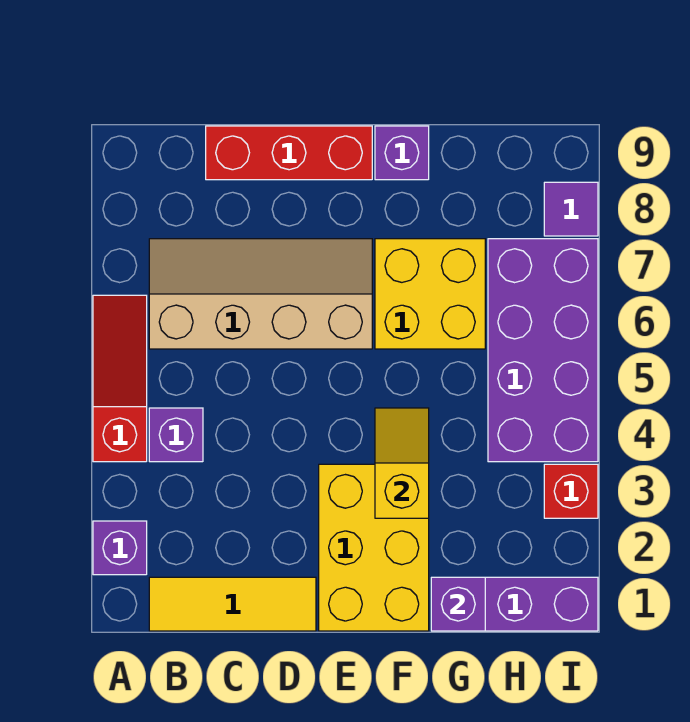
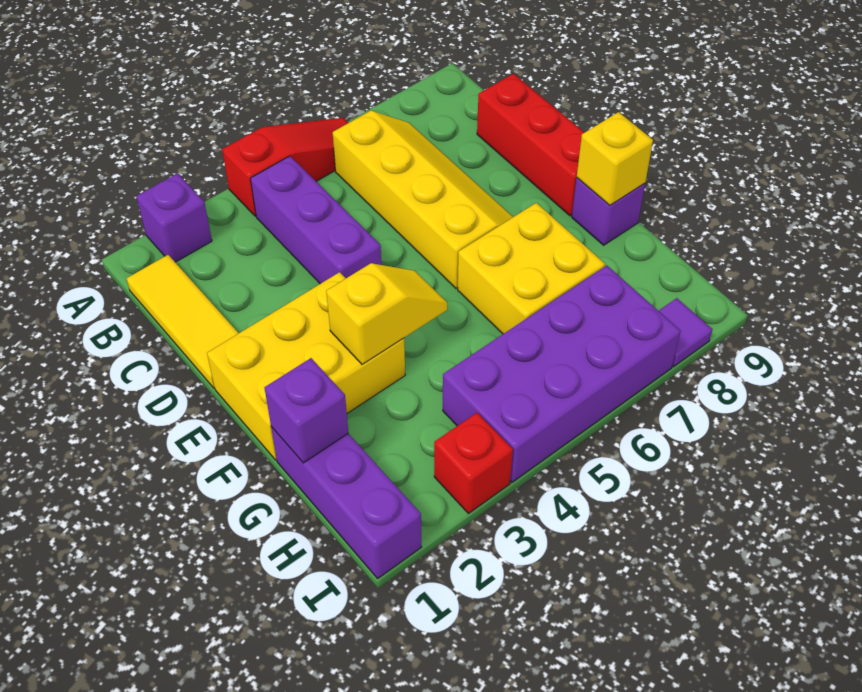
purple brick B4 level 1 -> purple brick B4:D4 level 1
tan slope B6:E7 level 1 top 6 -> yellow slope B6:E7 level 1 top 6
none -> yellow brick F9 level 2

